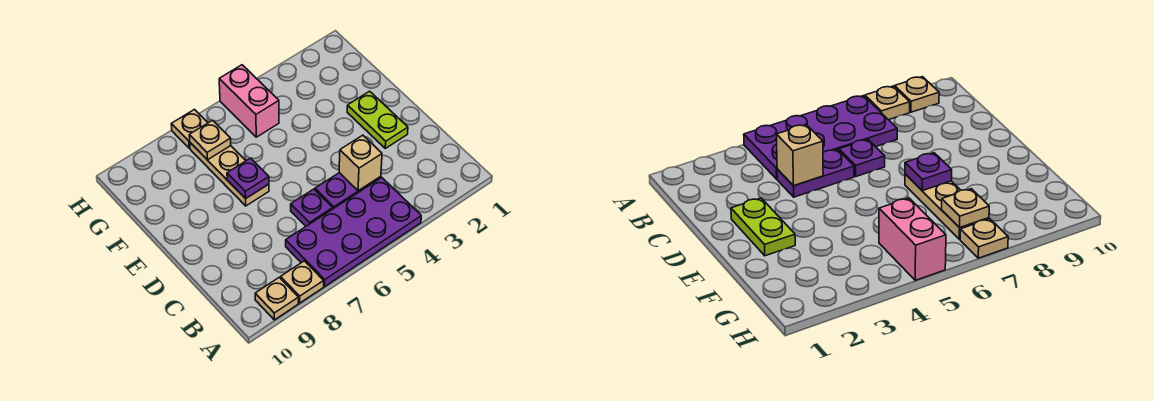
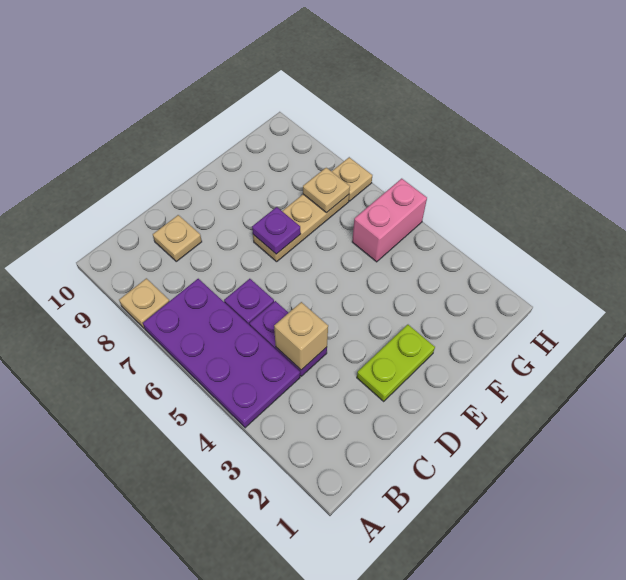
tan plate A9 level 1 -> tan plate C9 level 1

